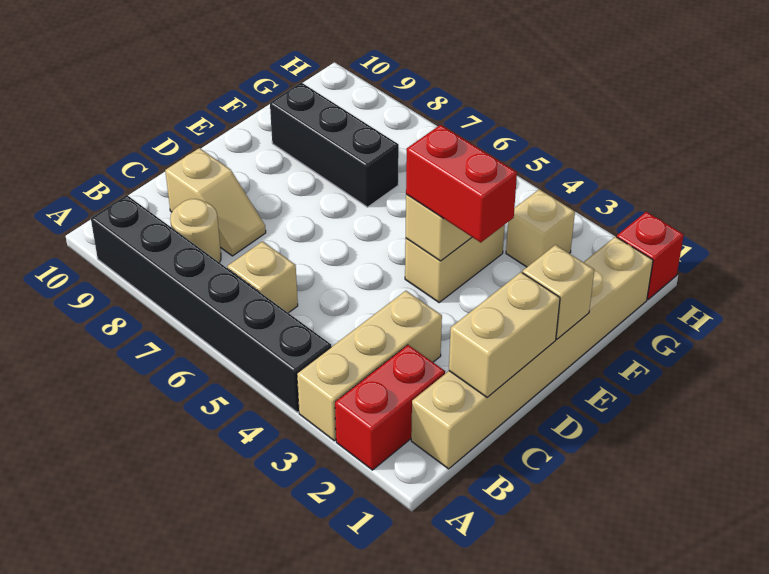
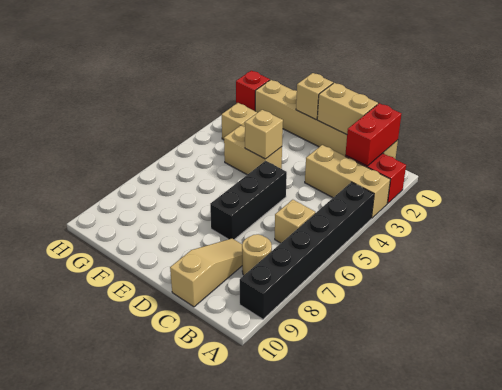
tan slope C8:C9 level 1 top 9 -> tan slope C8:C10 level 1 top 10
red brick E3:E4 level 3 -> red brick B1:B2 level 2
black brick F7:F9 level 1 -> black brick D5:D7 level 1

